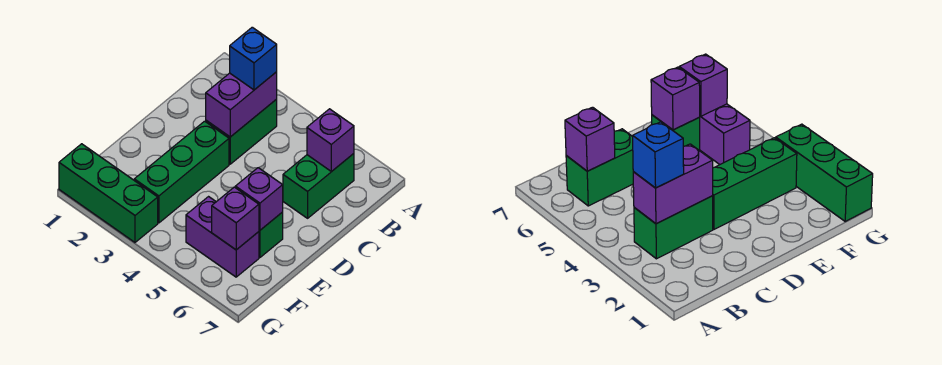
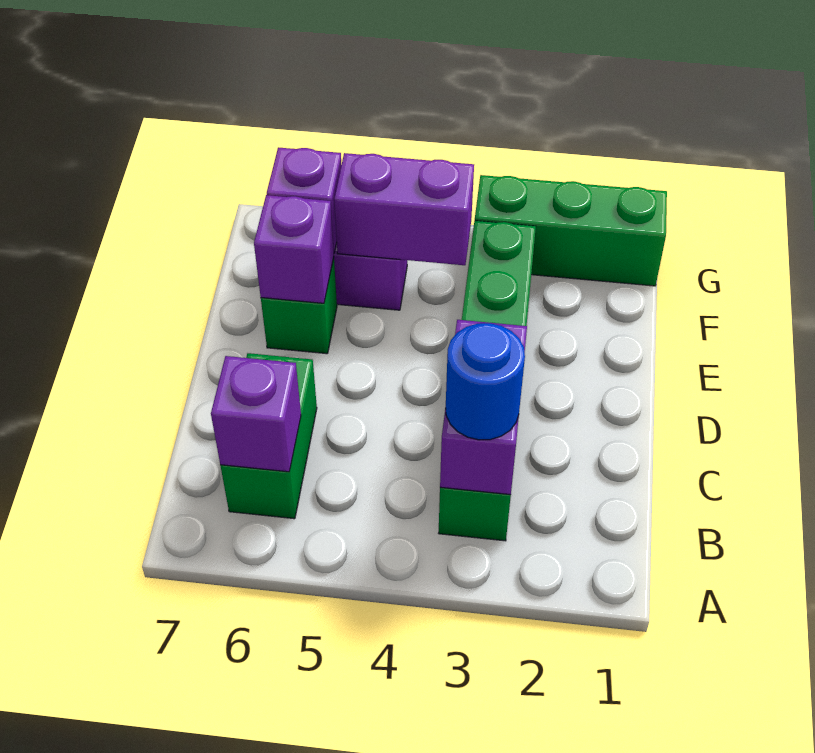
blue brick B3 level 3 -> blue round brick B3 level 3
none -> purple brick F4:F5 level 2

